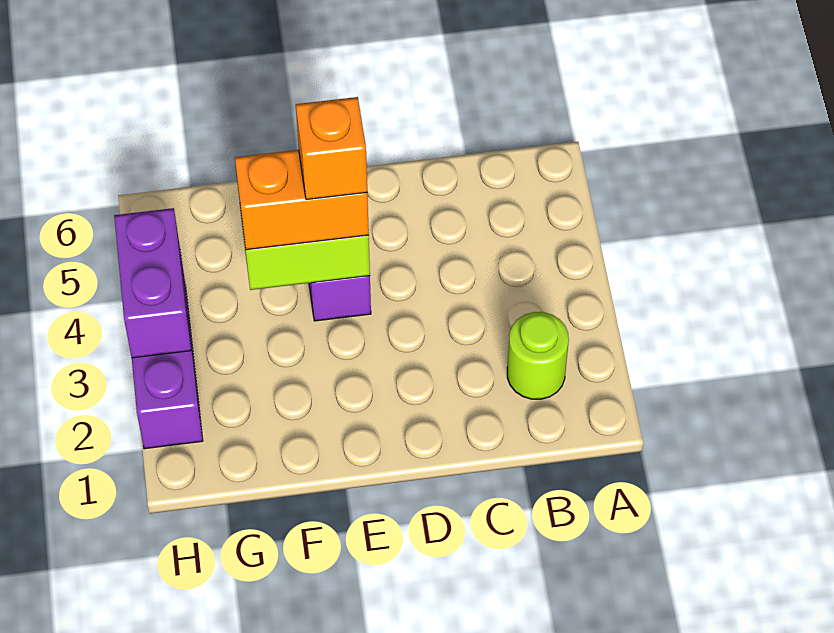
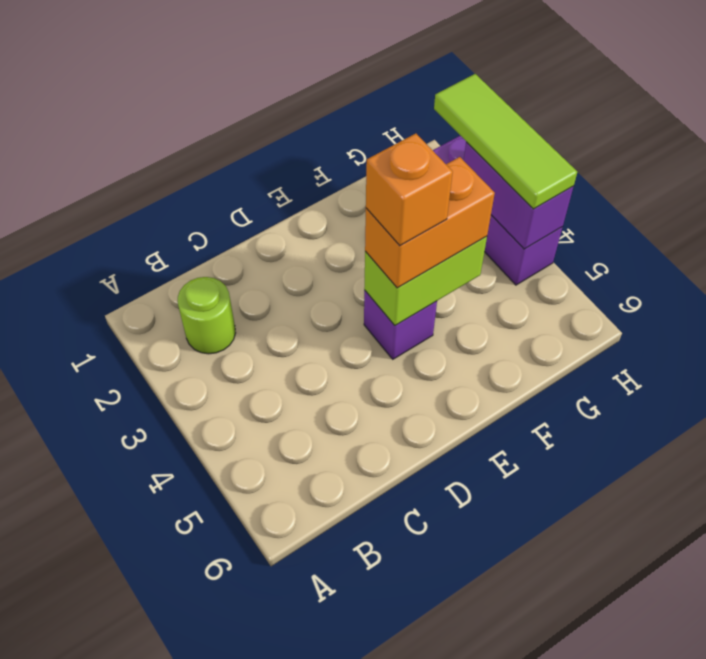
none -> lime tile H2:H4 level 3

